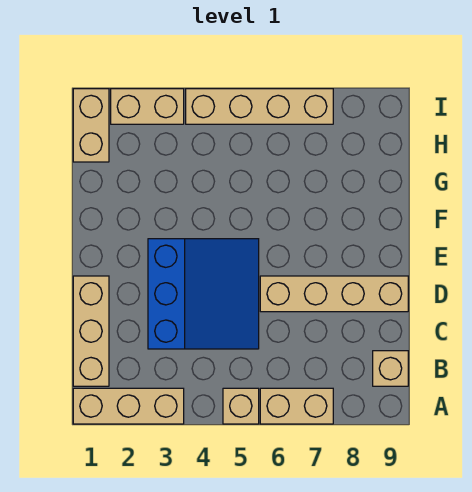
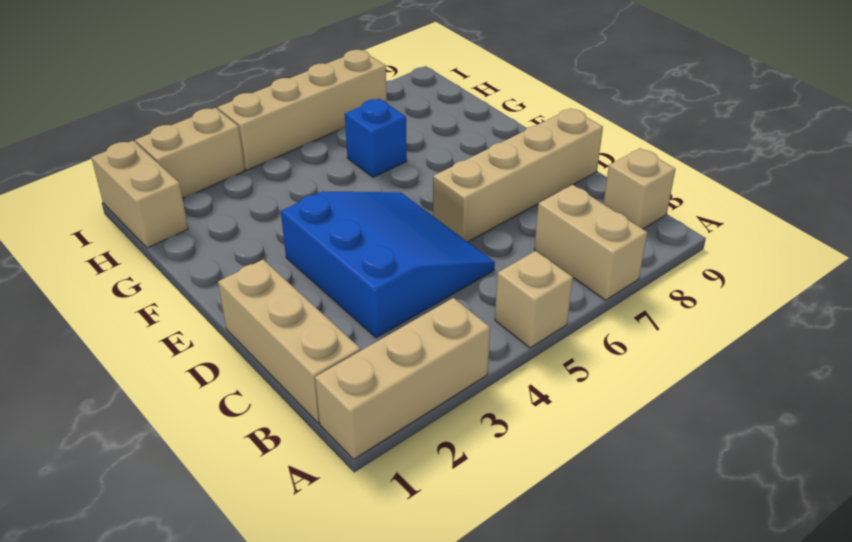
tan brick A6:A7 level 1 -> tan brick A7:B7 level 1
none -> blue brick G6 level 1

